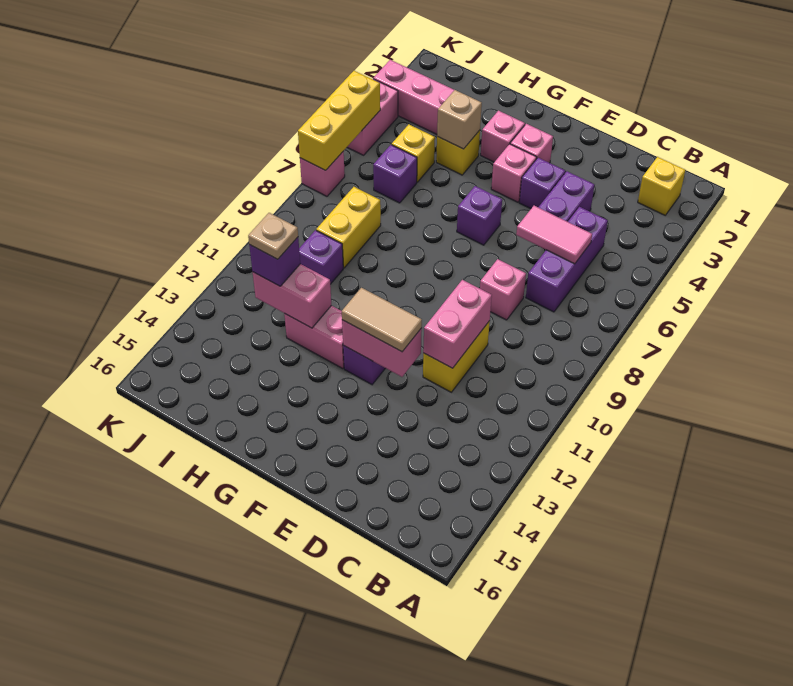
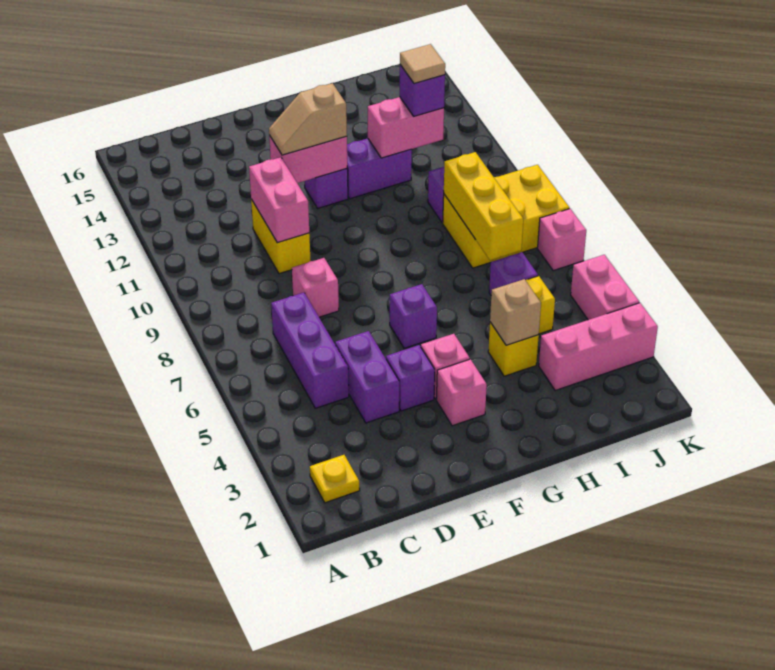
yellow brick B2 level 1 -> yellow plate B2 level 1
pink tile C6:D6 level 2 -> none
tan tile E12:F12 level 3 -> tan slope E12:F12 level 3 top F
pink brick G3 level 1 -> none
pink brick G12:H12 level 1 -> purple brick G12:H12 level 1
yellow brick I8:I9 level 1 -> yellow brick I8:K9 level 1
tan plate I12 level 4 -> tan tile I12 level 4
yellow brick K5:K7 level 2 -> yellow brick I7:I9 level 2

